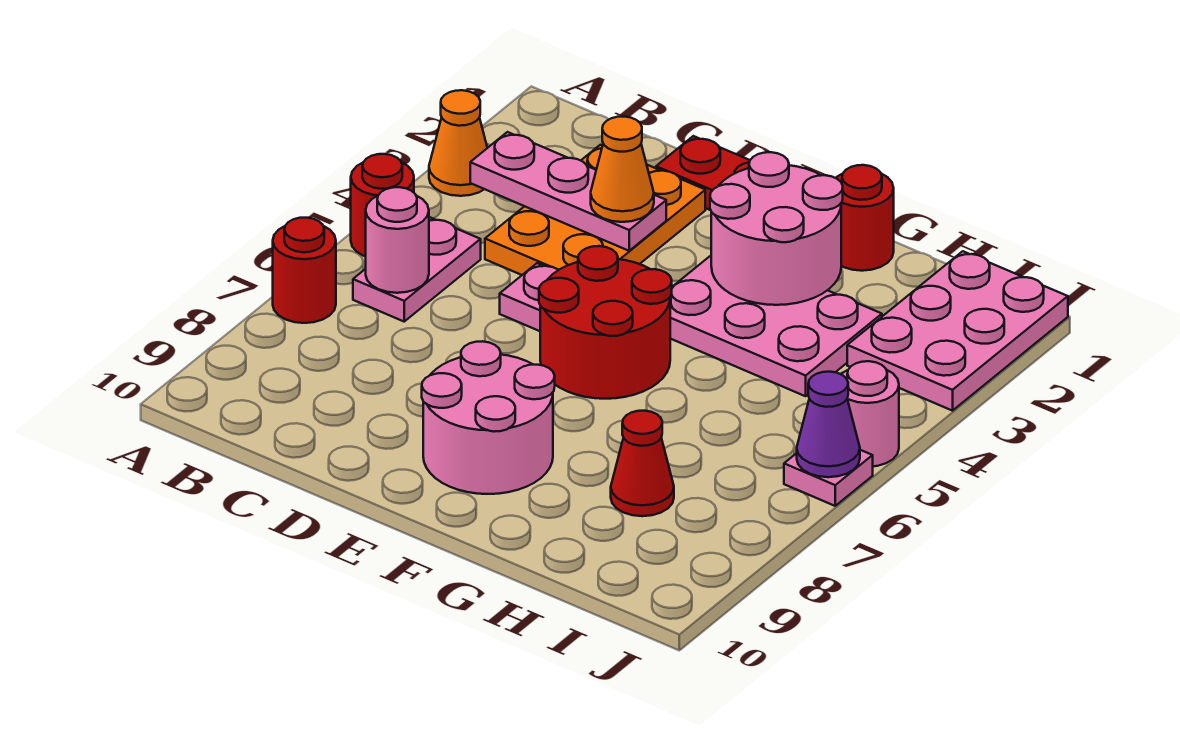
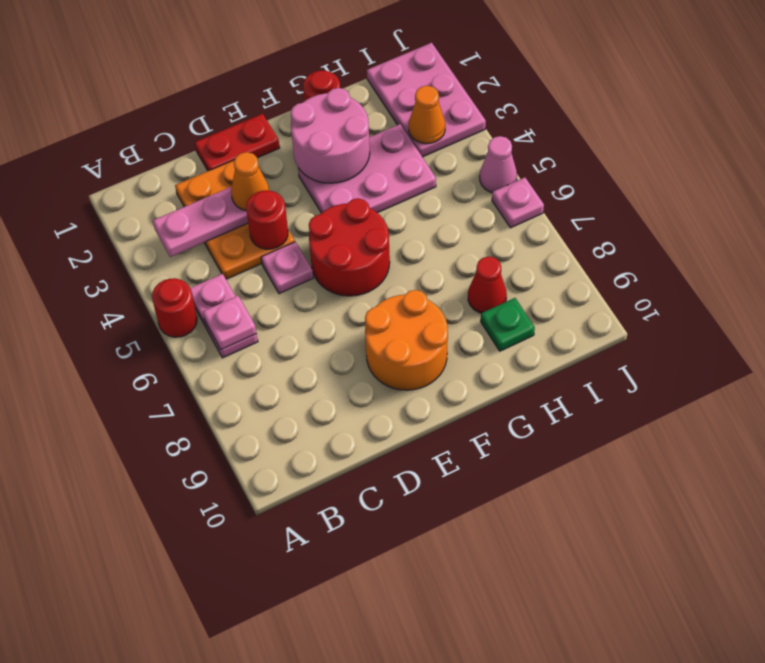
orange cone A3 level 1 -> orange cone I3 level 2
red round brick A7 level 1 -> red round brick D4 level 2
pink round brick B6 level 2 -> pink plate B6 level 2
pink round brick E8:F9 level 1 -> orange round brick E8:F9 level 1
none -> green plate H9 level 1
pink round brick J5 level 1 -> pink cone J5 level 1
purple cone J6 level 2 -> none

